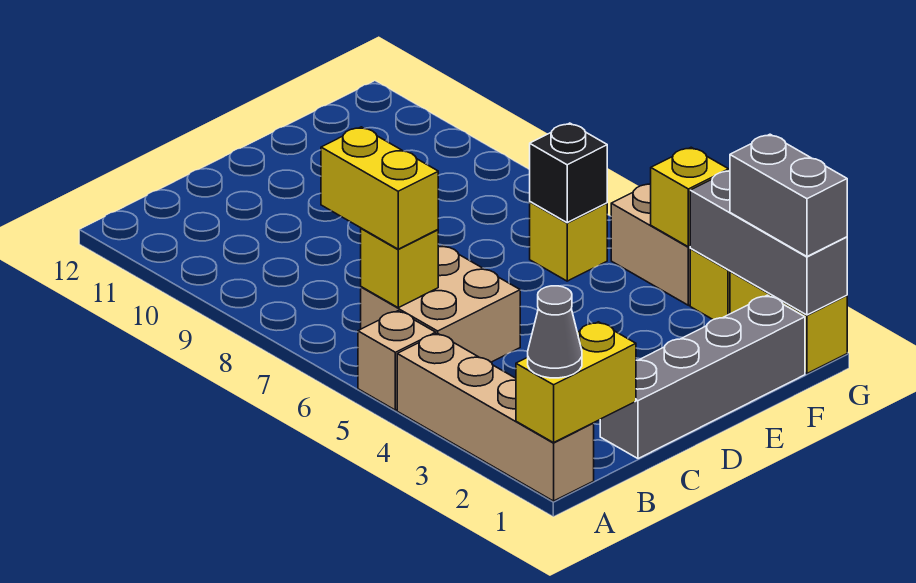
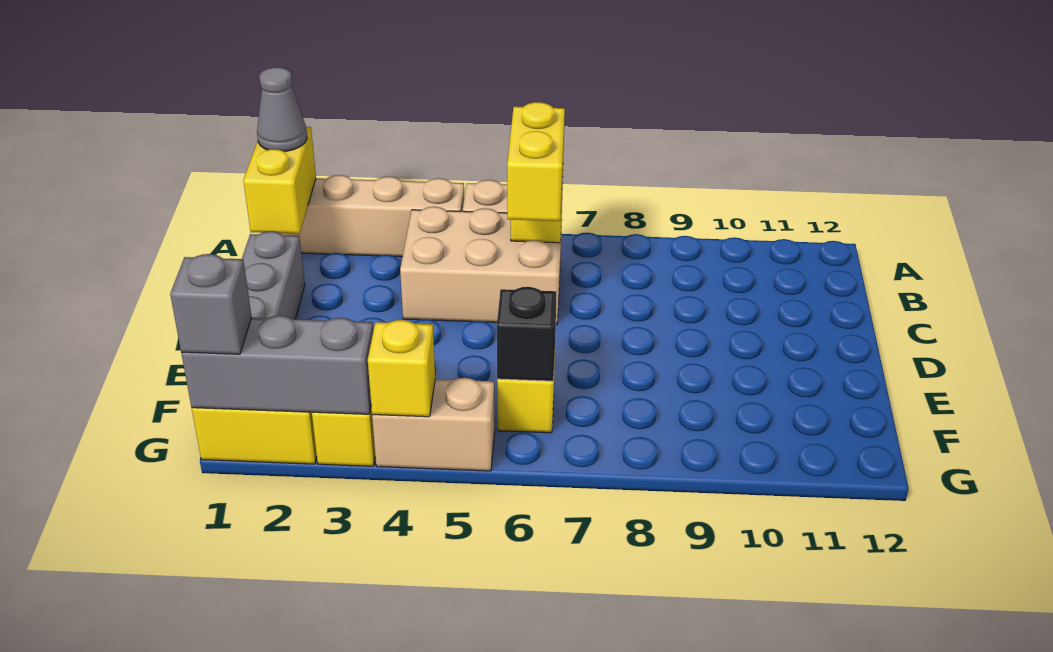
tan brick B5:C6 level 1 -> tan brick B4:C6 level 1
yellow brick B6:B7 level 3 -> yellow brick B6:C6 level 3
grey brick G1:G2 level 3 -> grey brick G1 level 3

